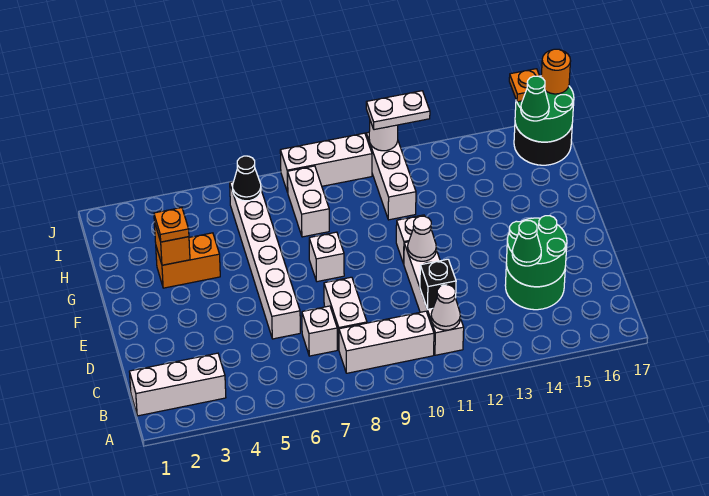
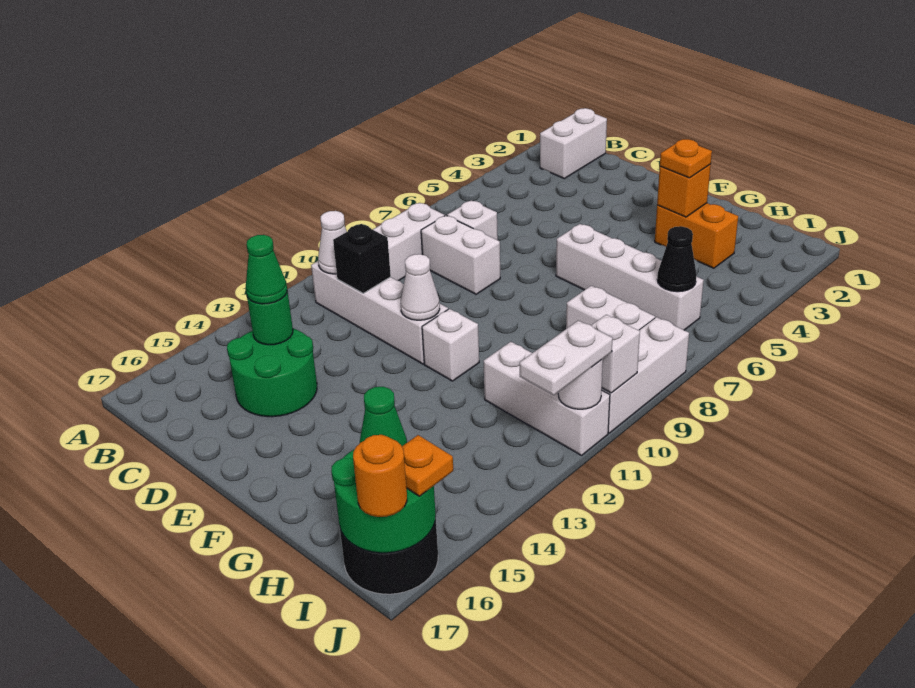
white brick B1:B3 level 1 -> white brick B1:B2 level 1
green round brick C14:D15 level 2 -> green round brick C14 level 2
white brick D6:I6 level 1 -> white brick F6:I6 level 1
white brick F8 level 1 -> white brick J10 level 2
orange brick G3:G4 level 1 -> orange brick G3:H3 level 1

